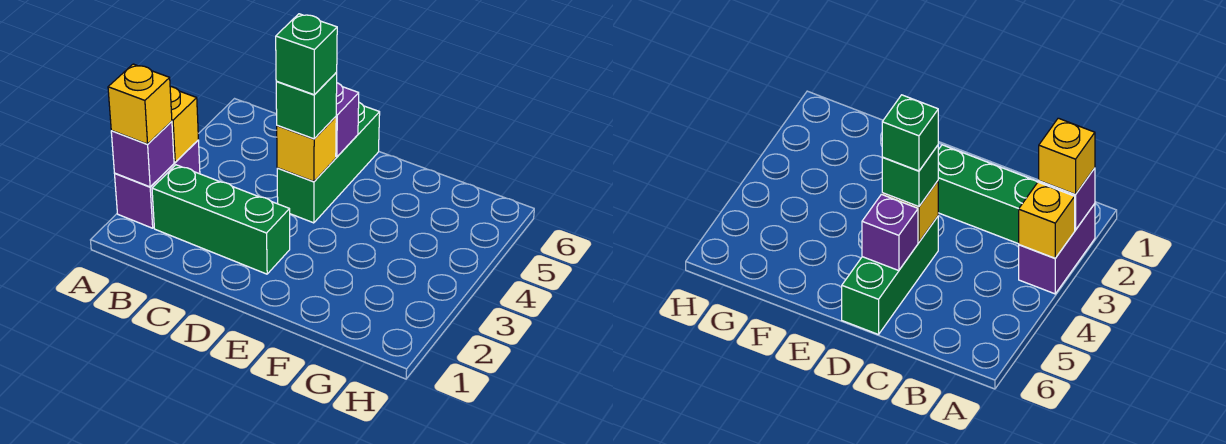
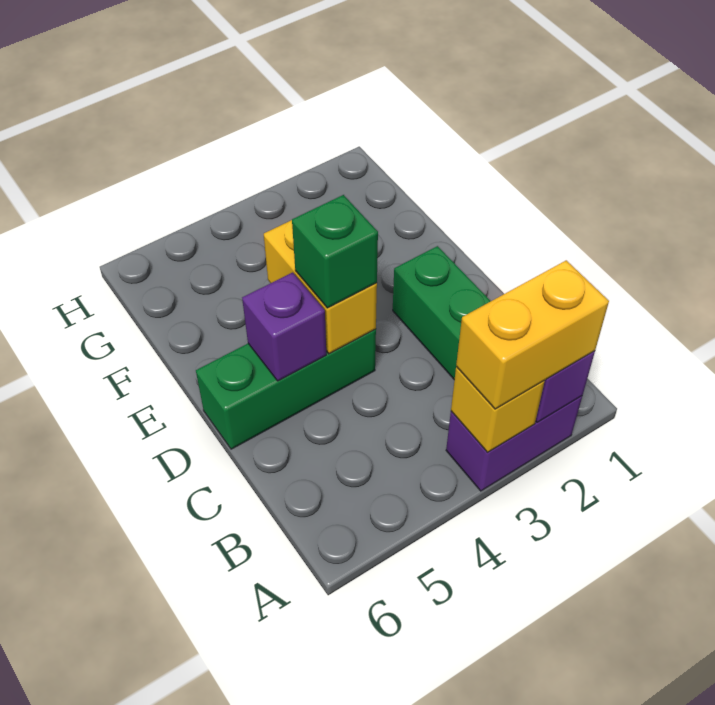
yellow brick A2 level 3 -> yellow brick A2:A3 level 3
yellow brick D4 level 2 -> yellow brick D4:E4 level 2
green brick D4 level 4 -> none

